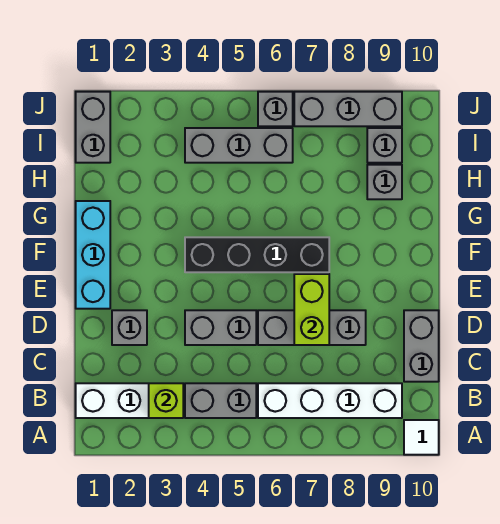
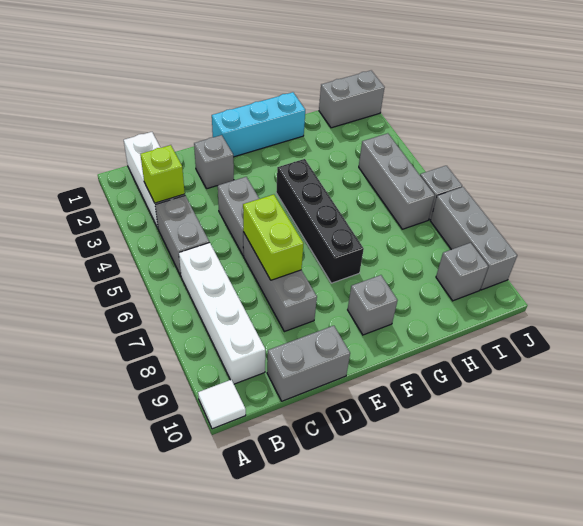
lime brick D7:E7 level 2 -> lime brick D6:D7 level 2
grey brick H9 level 1 -> grey brick F9 level 1

